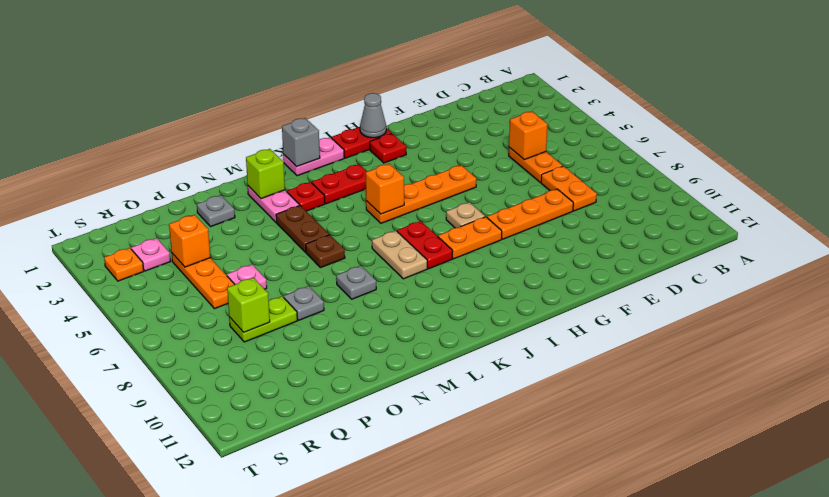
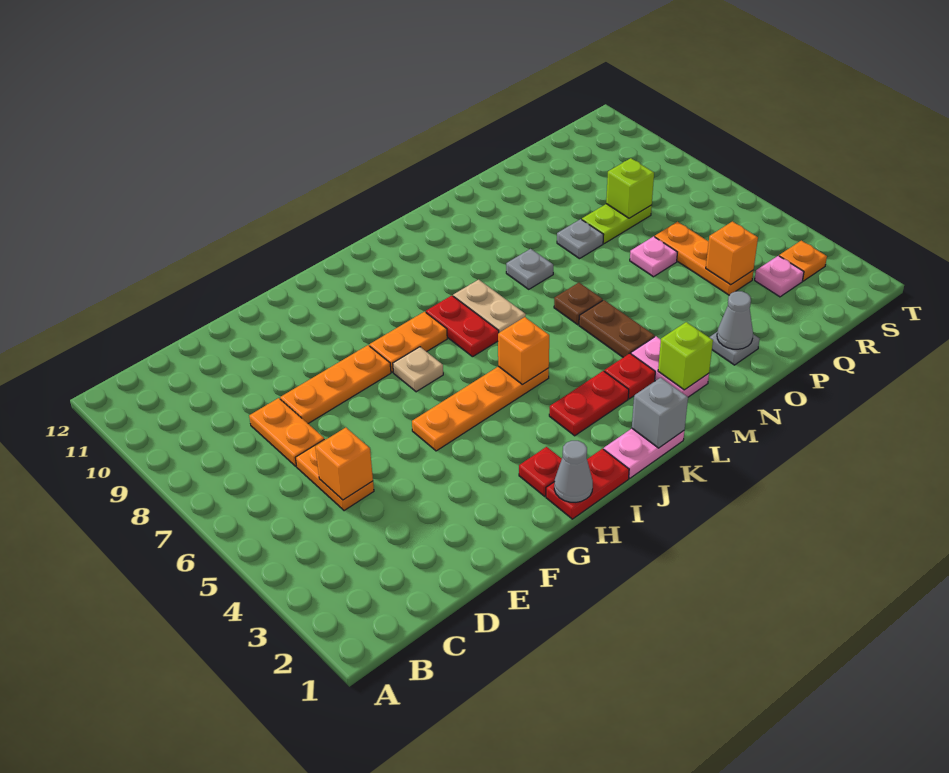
none -> grey cone O2 level 2

